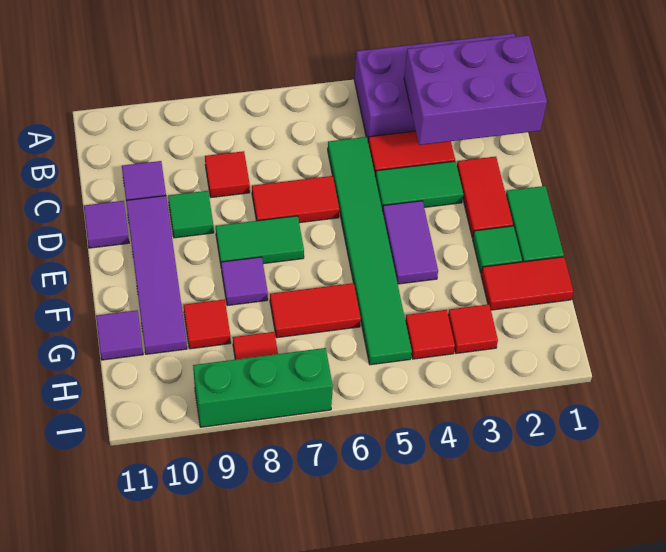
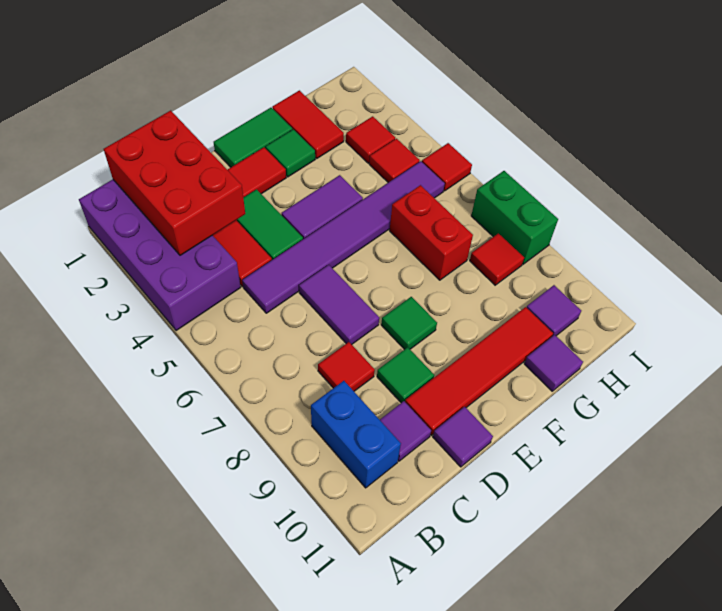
purple brick B1:C3 level 2 -> red brick B1:C3 level 2
none -> blue brick B9:B10 level 1
green tile C5:H5 level 1 -> purple tile C5:H5 level 1
red tile D6:D7 level 1 -> purple tile D6:D7 level 1
purple tile D10:G10 level 1 -> red tile D10:G10 level 1
green tile E7:E8 level 1 -> green tile E8 level 1
purple tile F8 level 1 -> purple tile H10 level 1
red tile G6:G7 level 1 -> red brick G6:G7 level 1
red tile G9 level 1 -> red tile I5 level 1
green brick I7:I9 level 1 -> green brick I7:I8 level 1

